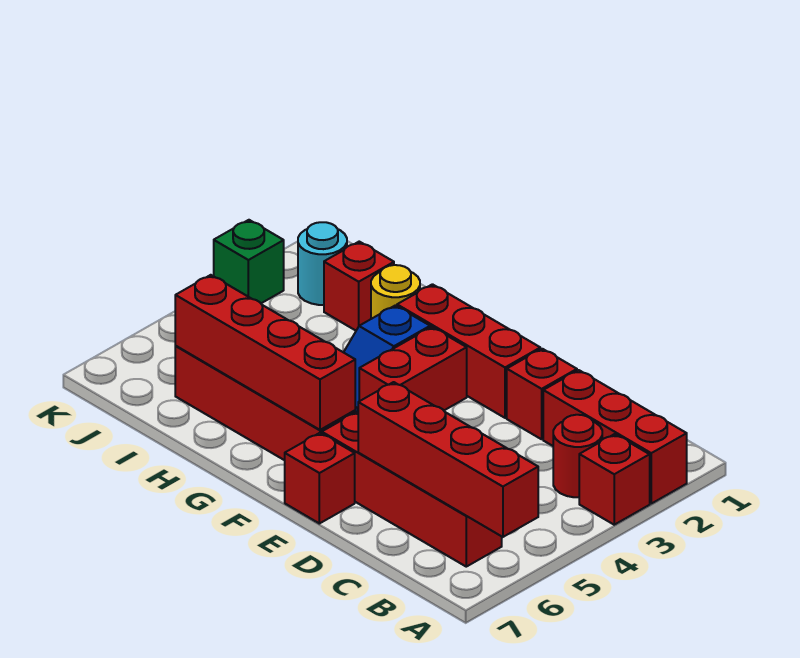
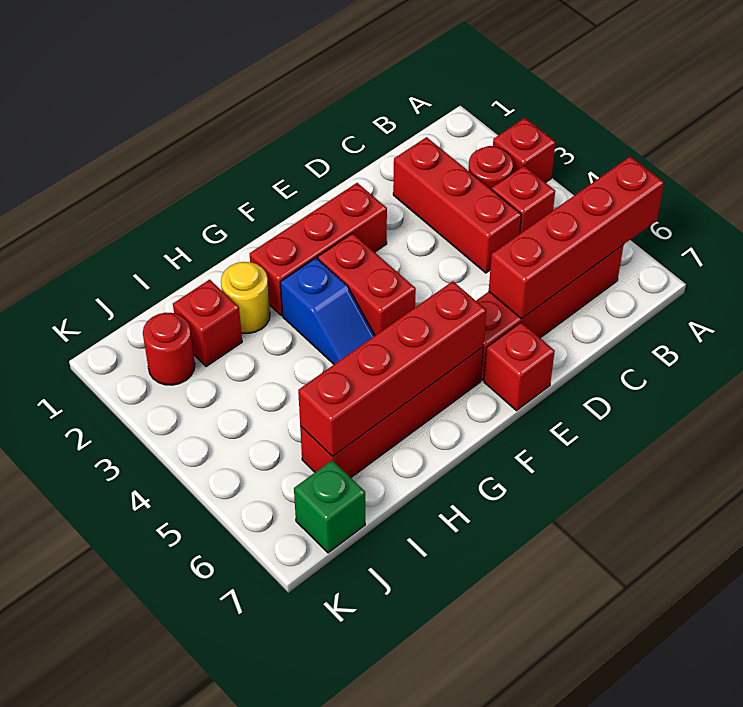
red brick A2:C2 level 1 -> red brick C2:C4 level 1
red brick D2 level 1 -> red brick B4 level 1
cyan round brick J2 level 1 -> red round brick J2 level 1
green brick K3 level 1 -> green brick J7 level 1

